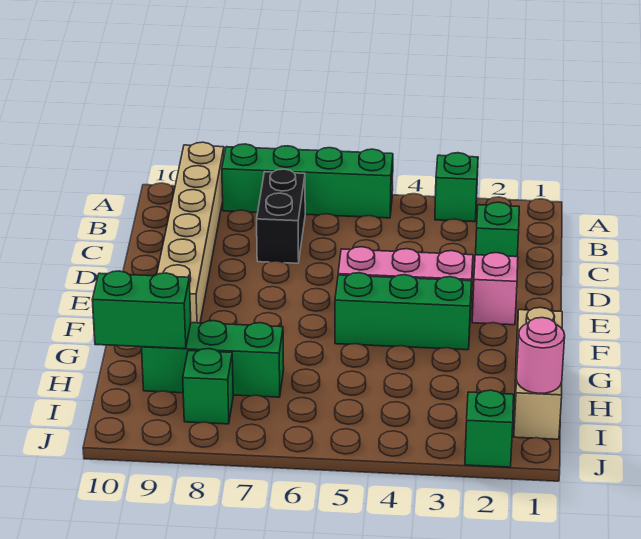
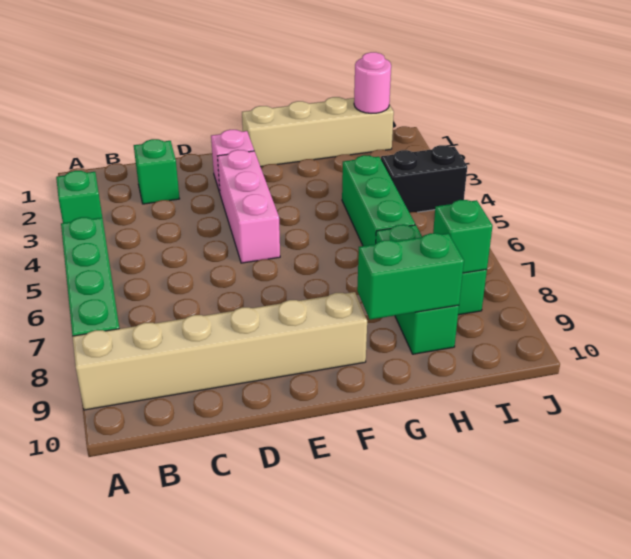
black brick B7:C7 level 1 -> black brick I4:J4 level 1
green brick F3:F5 level 1 -> green brick H4:H6 level 1
tan brick G1:I1 level 1 -> tan brick F1:I1 level 1
green brick H9:H10 level 2 -> green brick G9:H9 level 2
green brick J2 level 1 -> green brick I8 level 2

